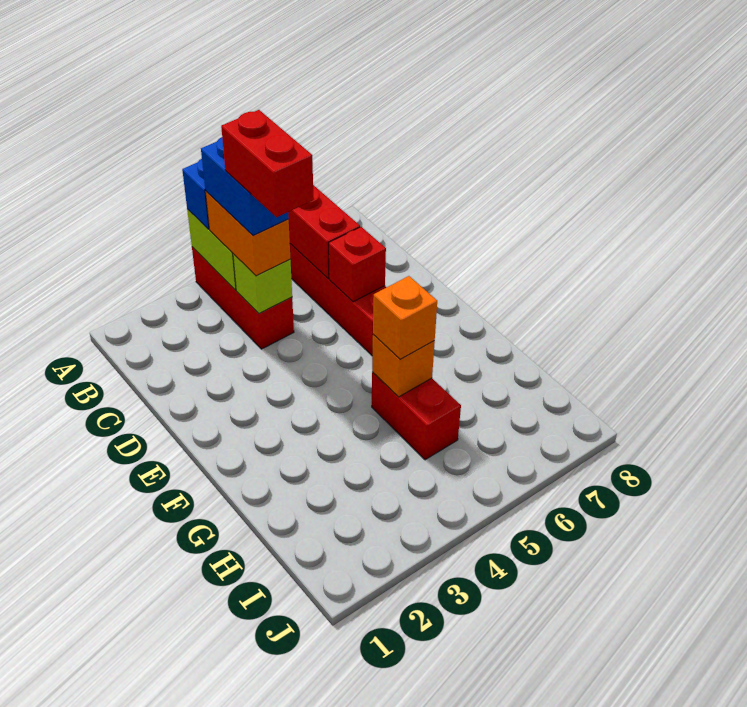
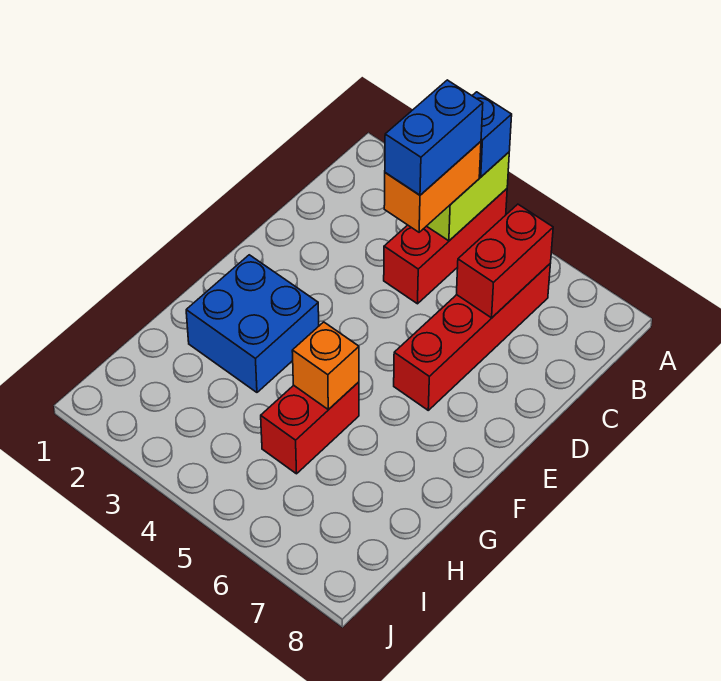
lime brick C4 level 2 -> none
red brick C4:D4 level 5 -> none
red brick D6 level 2 -> none
none -> blue brick F2:G3 level 1
orange brick G5 level 3 -> none

